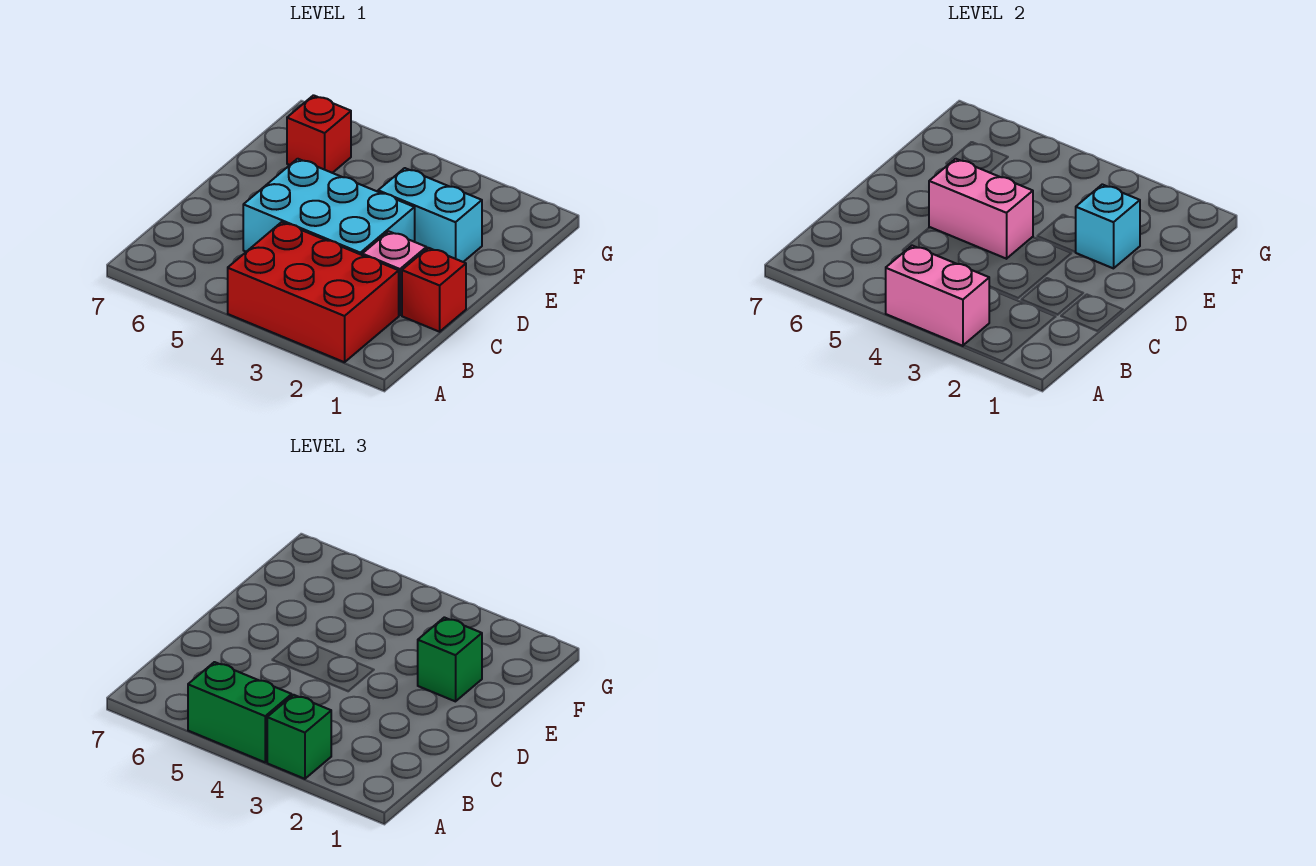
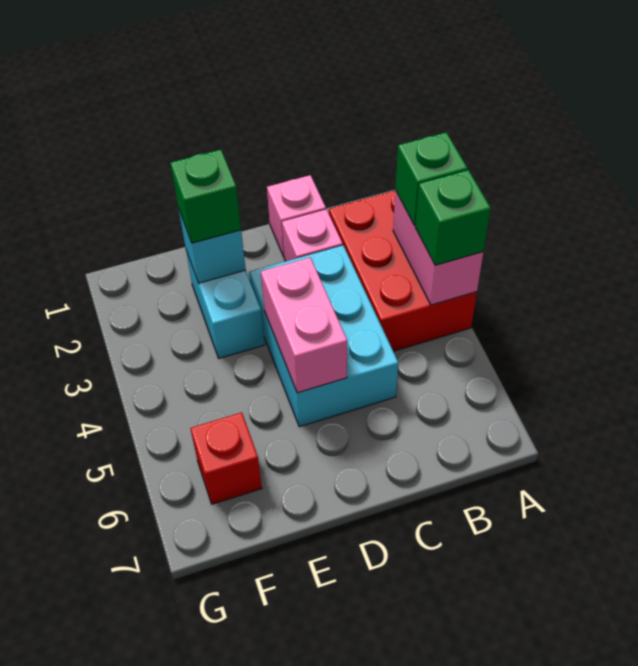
green brick A4:A5 level 3 -> green brick A4 level 3
red brick C1 level 1 -> pink brick C1 level 1

